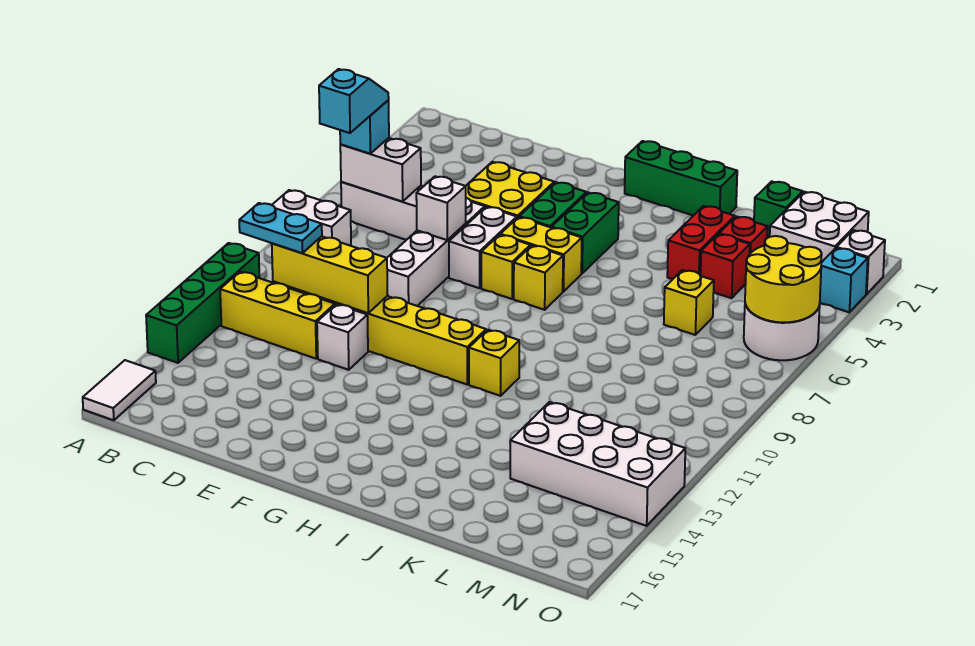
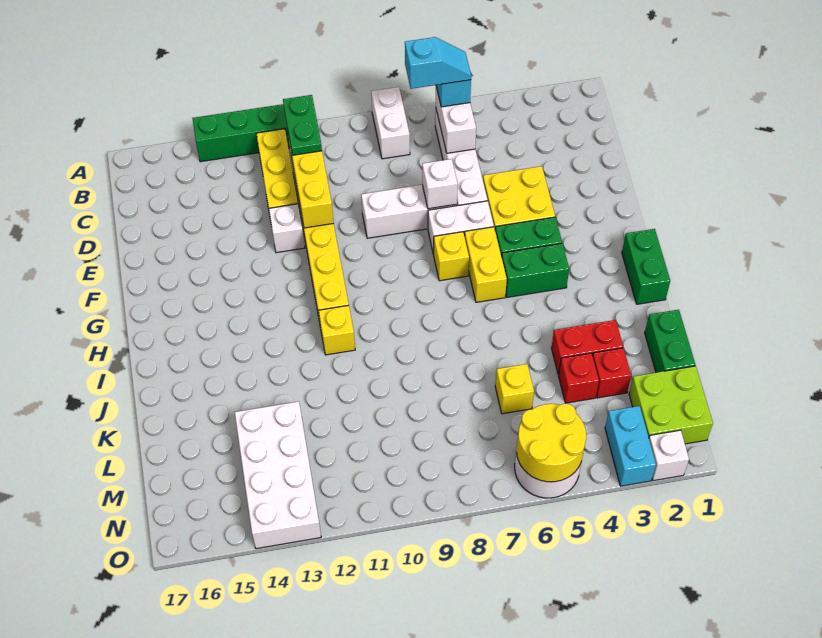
white tile A16:A17 level 1 -> none
cyan plate B11:C11 level 3 -> green plate B11:C11 level 3
green brick H1:J1 level 1 -> green brick H1:I1 level 1
yellow brick H7 level 1 -> none
green brick L1 level 1 -> green brick K1:L1 level 1
white brick M1:N2 level 1 -> lime brick M1:N2 level 1
cyan brick O3 level 1 -> cyan brick N3:O3 level 1

